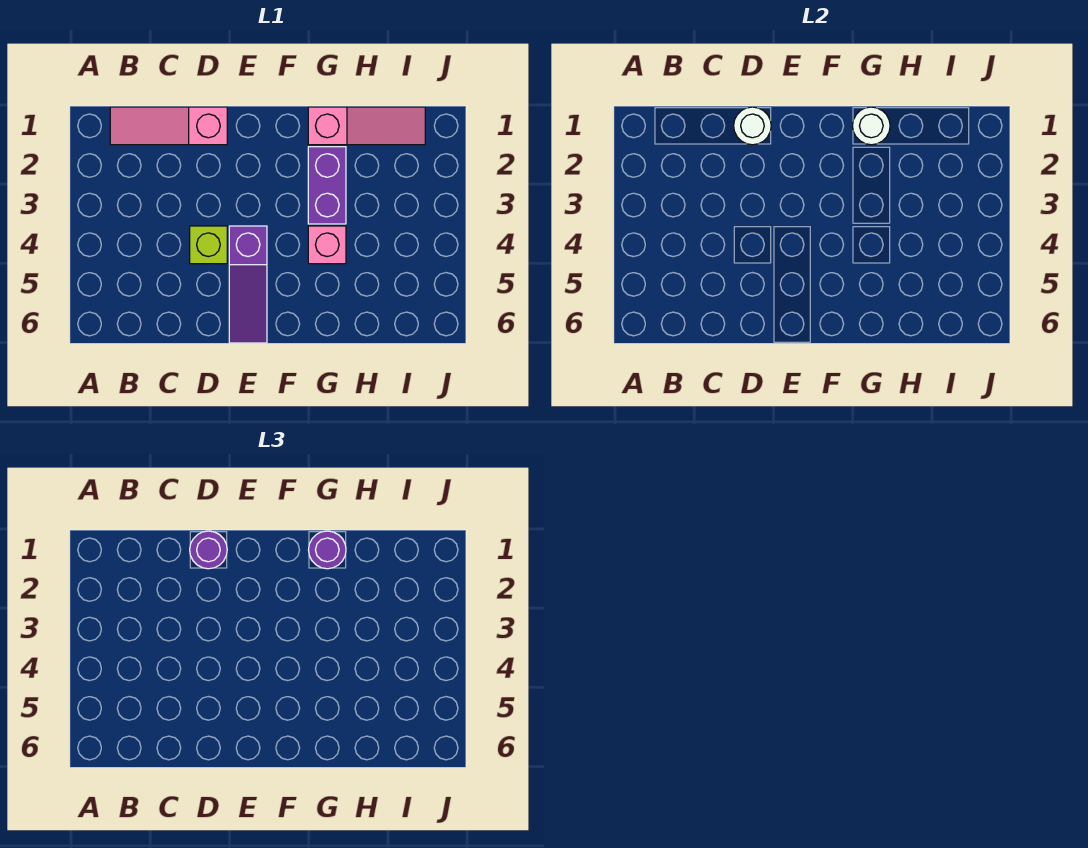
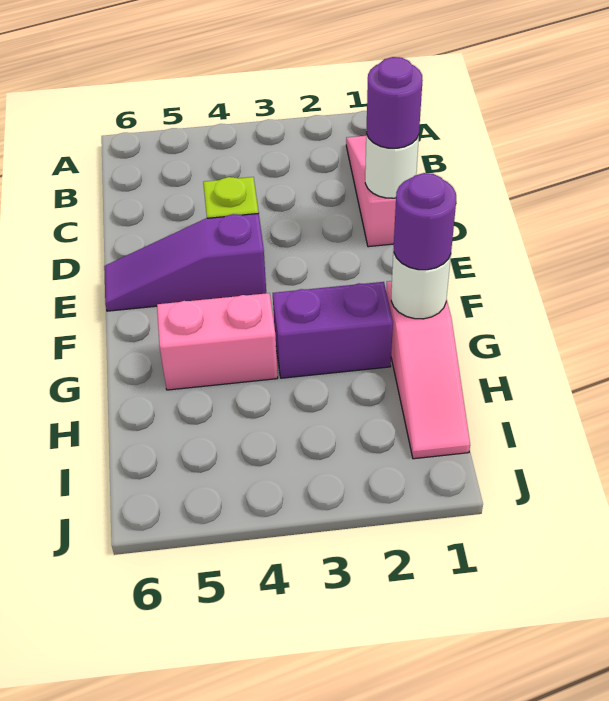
pink brick G4 level 1 -> pink brick G4:G5 level 1

